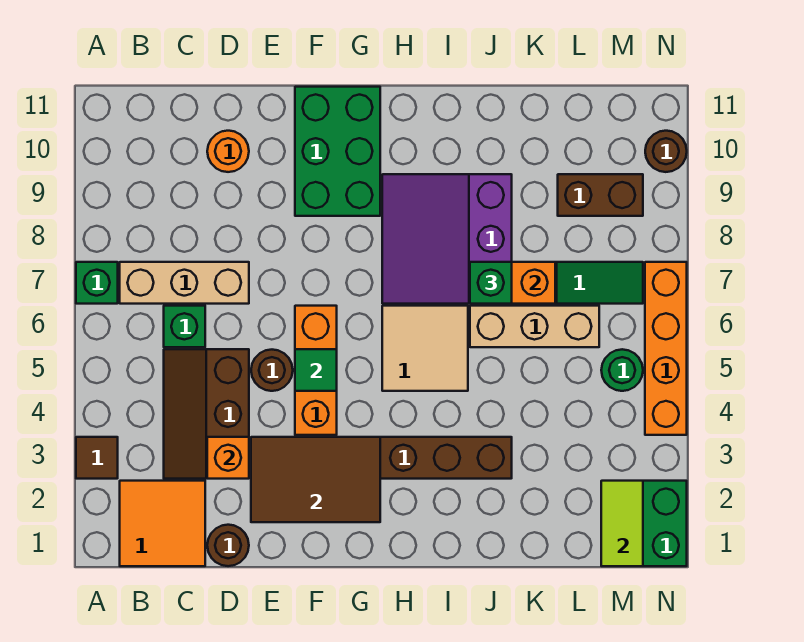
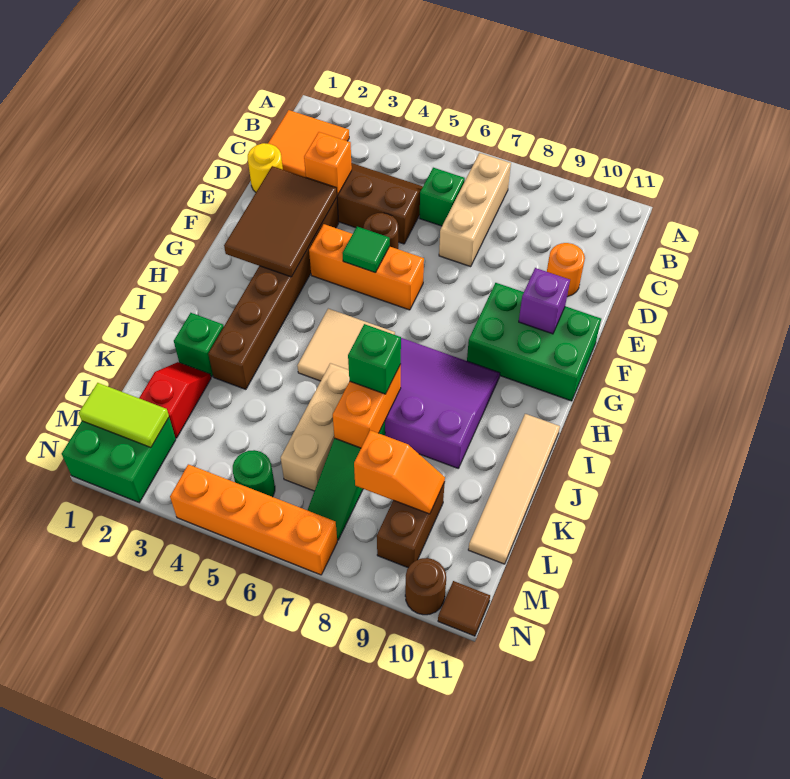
brown tile A3 level 1 -> brown tile N11 level 1
green brick A7 level 1 -> green brick J2 level 1
brown round brick D1 level 1 -> yellow round brick D1 level 1
none -> purple brick F10 level 2
none -> tan tile I11:L11 level 1
none -> red slope K2:L2 level 1 top L
none -> orange slope L8:L9 level 2 top 8

